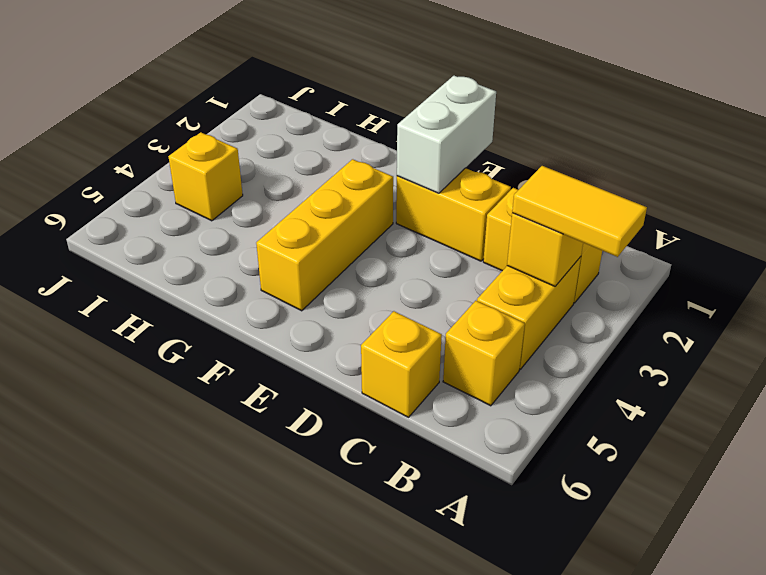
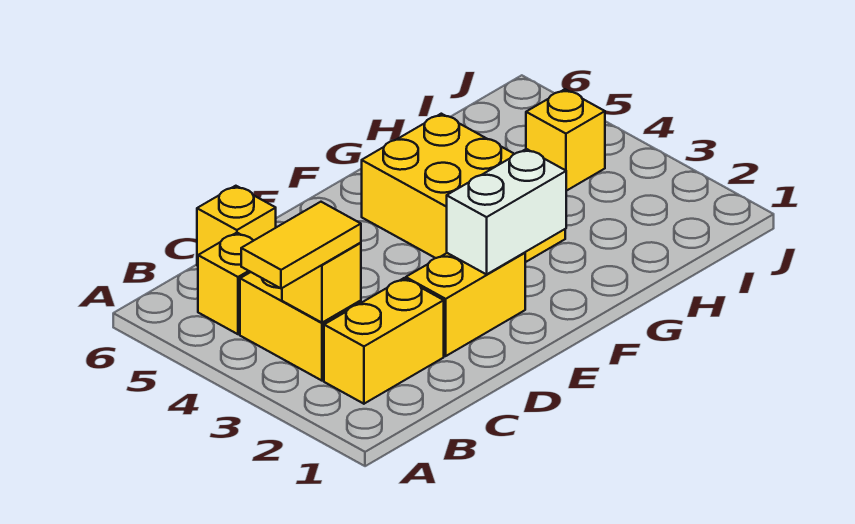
white brick E1:E2 level 2 -> white brick E2:F2 level 2
yellow brick F3:F5 level 1 -> yellow brick F3:G5 level 1

